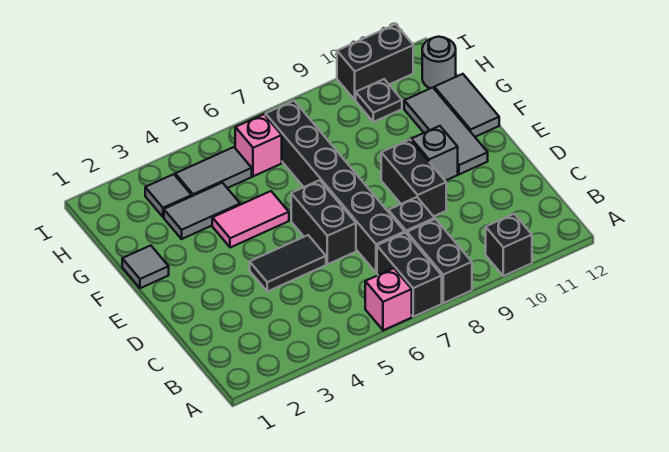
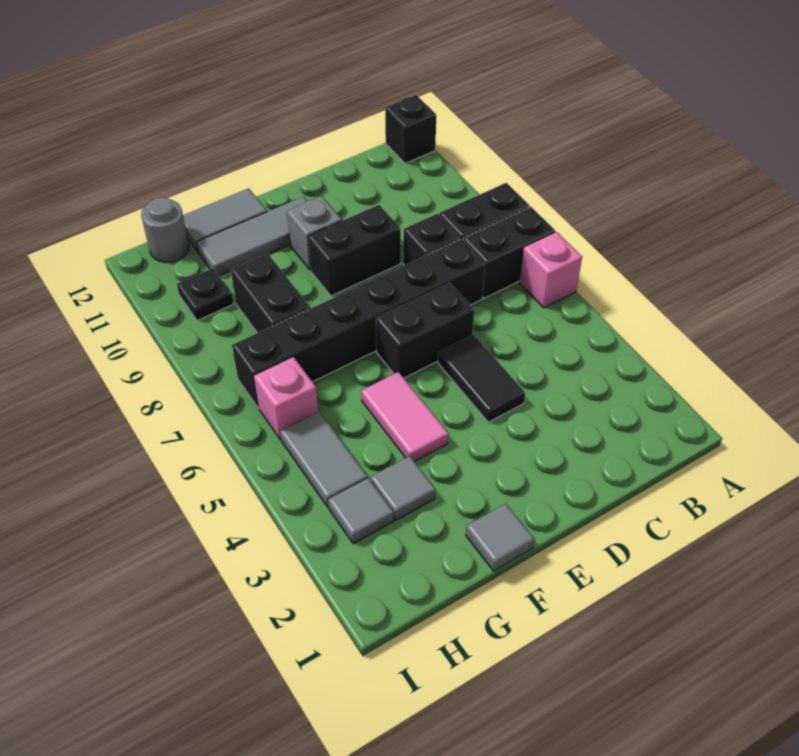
black brick A10 level 1 -> black brick A12 level 1
grey tile G3:G4 level 1 -> grey tile G3 level 1
black brick I10:I11 level 1 -> black brick G8:G9 level 1

